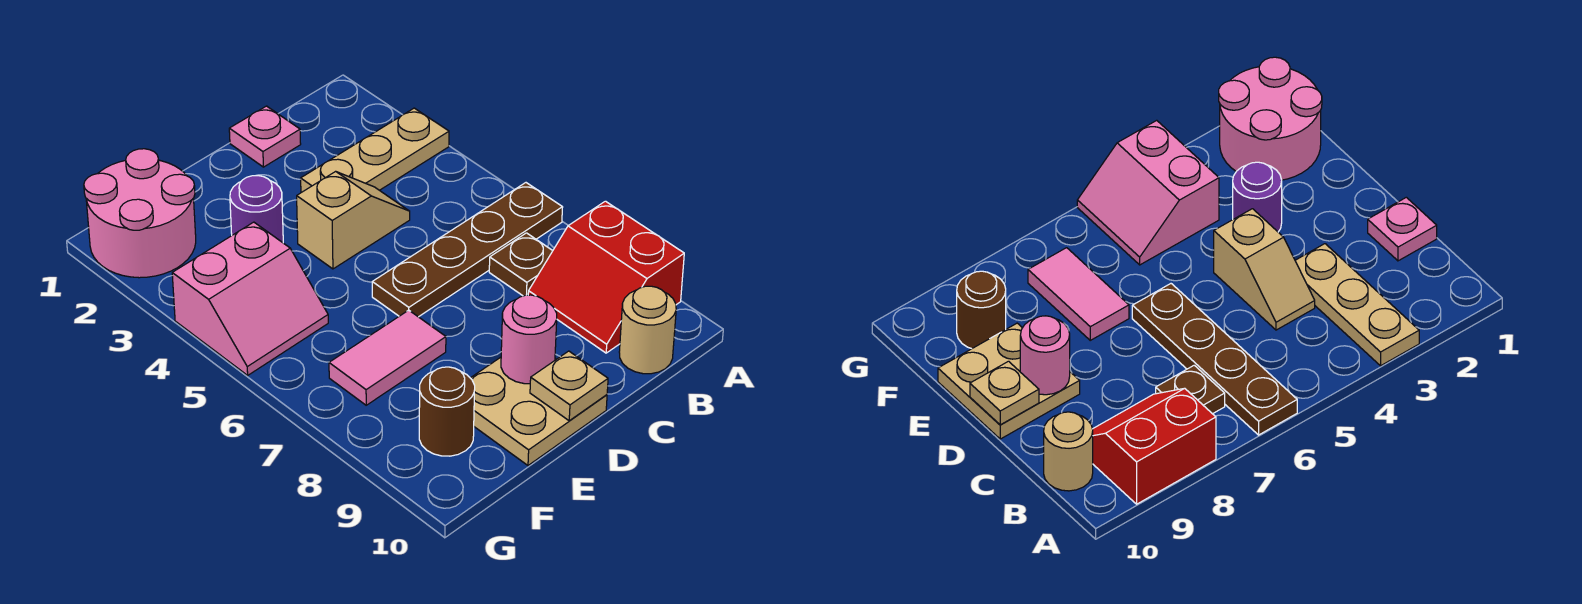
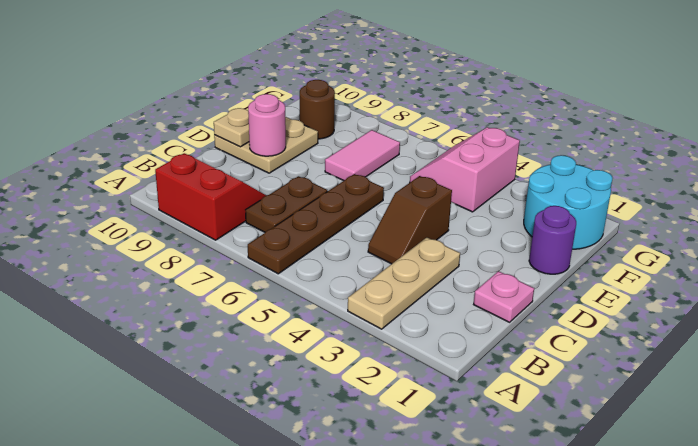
brown plate B7 level 1 -> brown plate B7:C7 level 1
tan round brick B10 level 1 -> none
tan slope C4:D4 level 1 top D -> brown slope C4:D4 level 1 top D
purple round brick E3 level 1 -> purple round brick E1 level 1
pink round brick F1:G2 level 1 -> cyan round brick F1:G2 level 1

